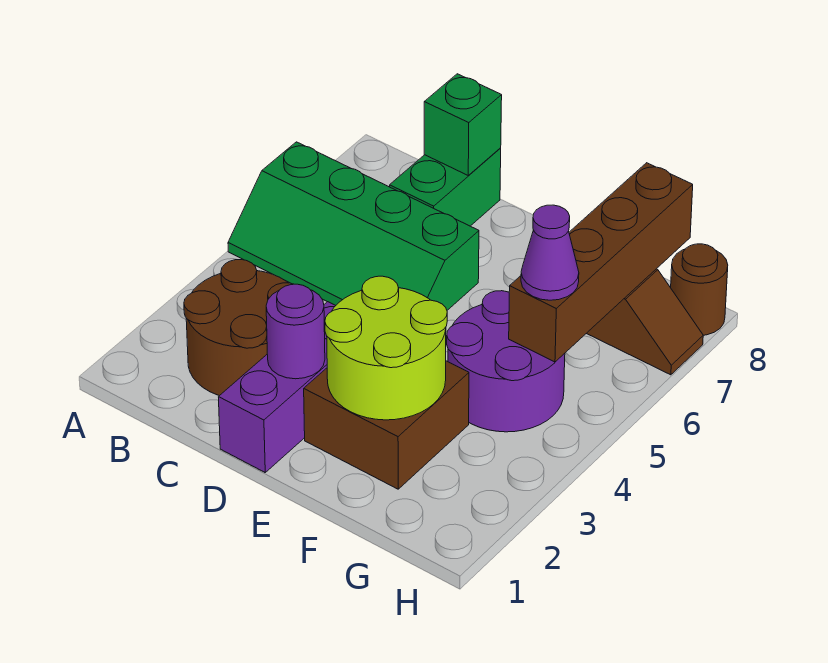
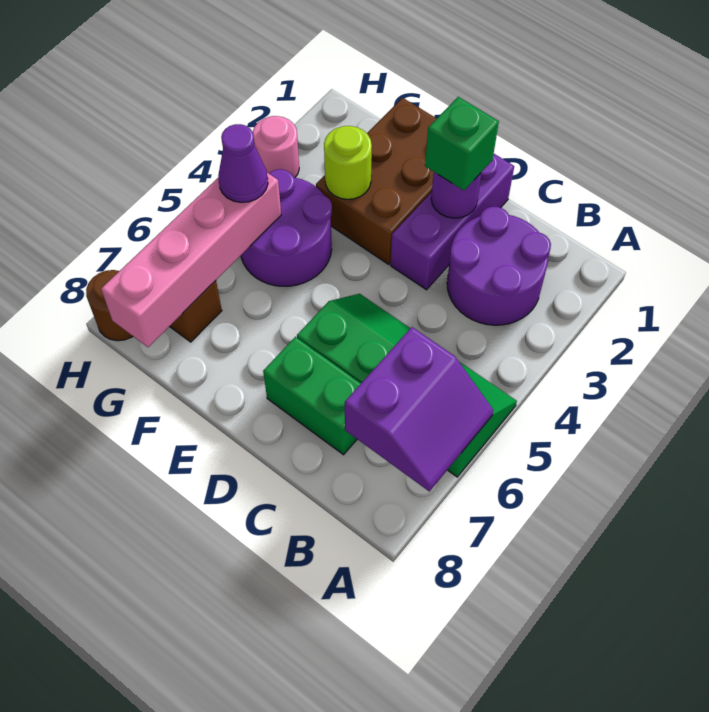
none -> purple slope A6:B7 level 2 top B
brown round brick B2:C3 level 1 -> purple round brick B2:C3 level 1
green brick C7:C8 level 1 -> green brick C7:D7 level 1
green brick C8 level 2 -> green brick D2 level 3
brown brick E2:F3 level 1 -> brown brick E1:F3 level 1
lime round brick E2:F3 level 2 -> lime round brick F3 level 2
brown brick G5:G8 level 2 -> pink brick G5:G8 level 2
none -> pink round brick H3 level 1

